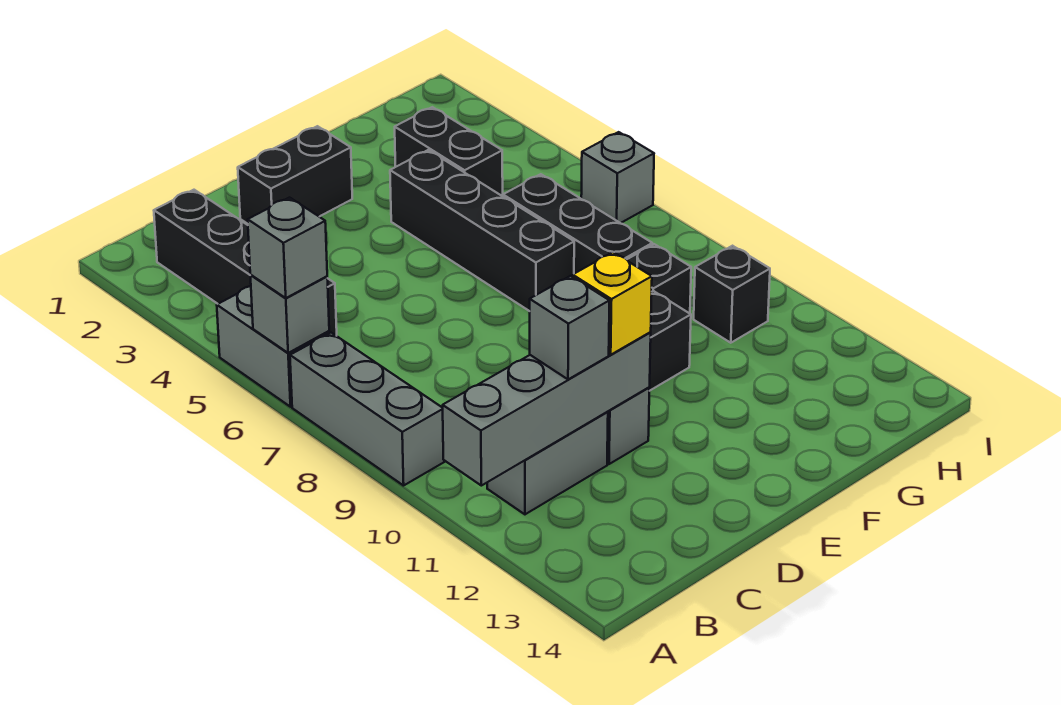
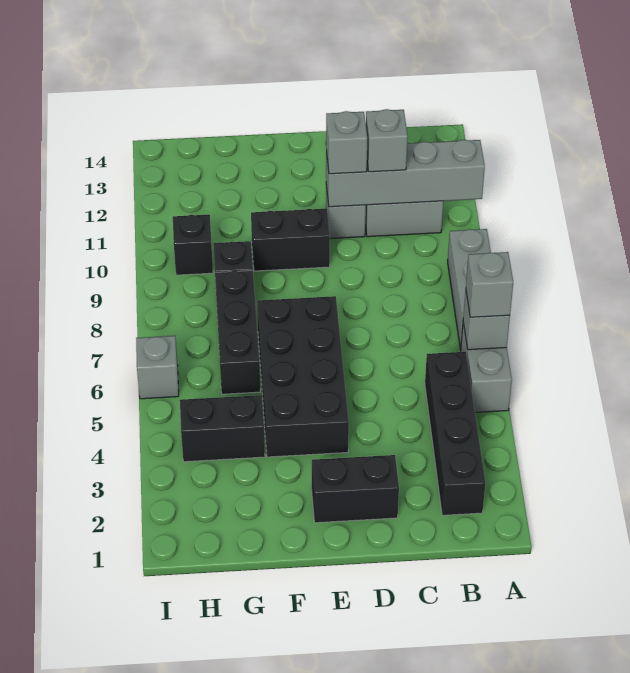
yellow brick D11 level 3 -> grey brick D11 level 3
black brick F4:F7 level 1 -> black brick E4:F7 level 1
black brick G3:G4 level 1 -> black brick G4:H4 level 1

